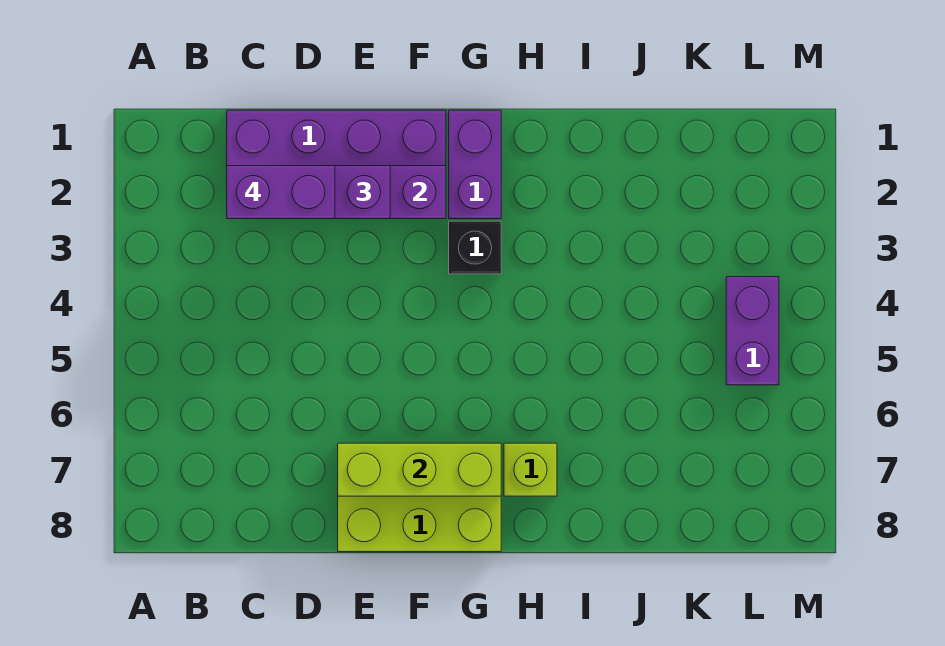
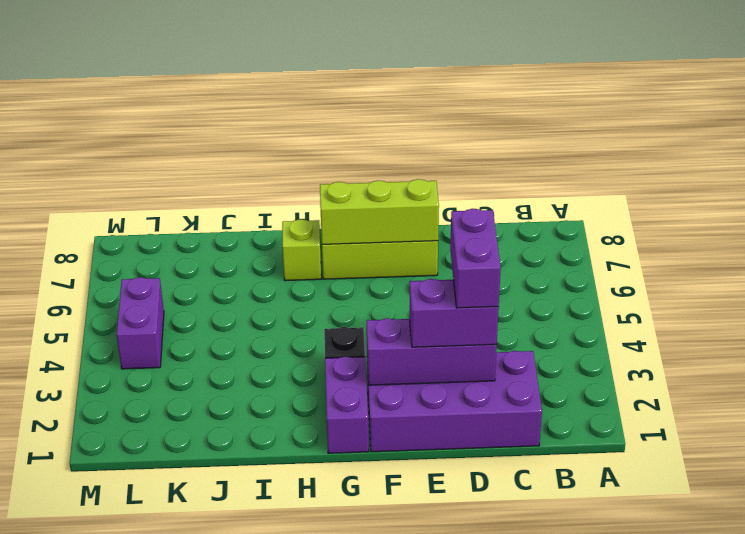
purple brick C2:D2 level 4 -> purple brick D2:D3 level 4

